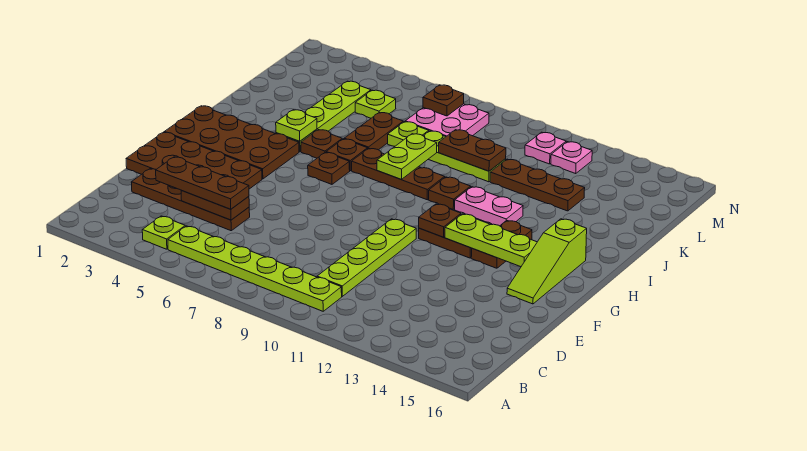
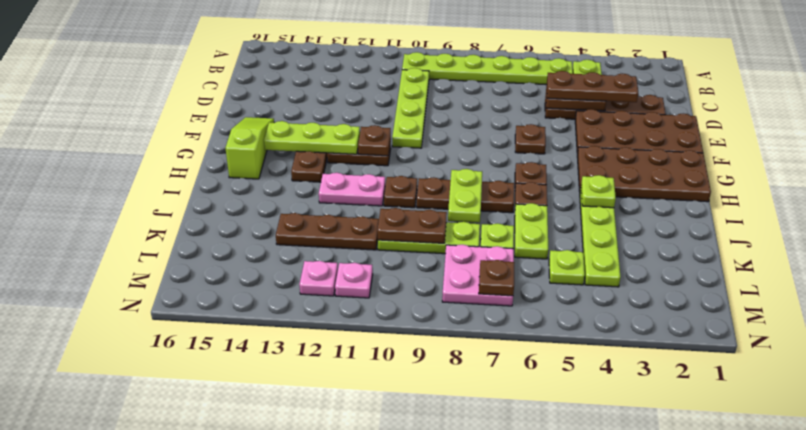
brown plate I5 level 1 -> brown plate F6 level 1
brown plate J6:K6 level 1 -> lime plate J6:K6 level 1

